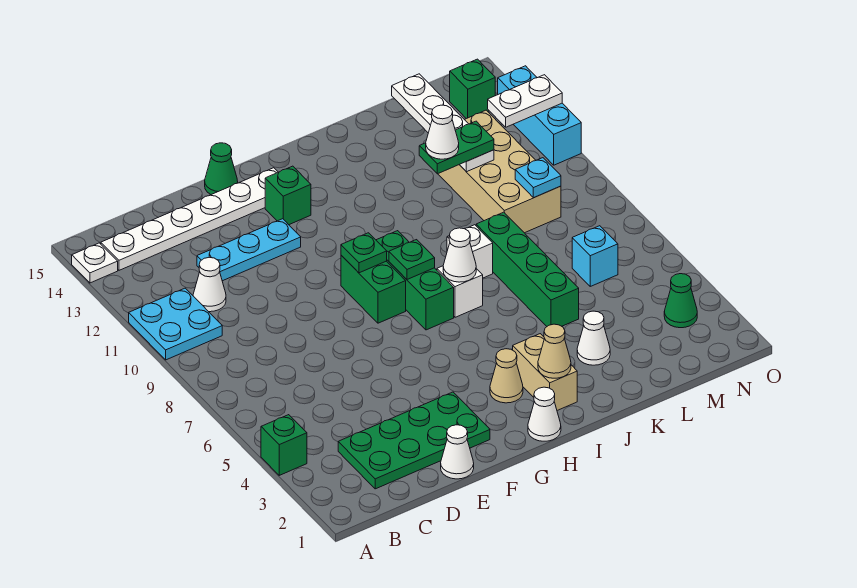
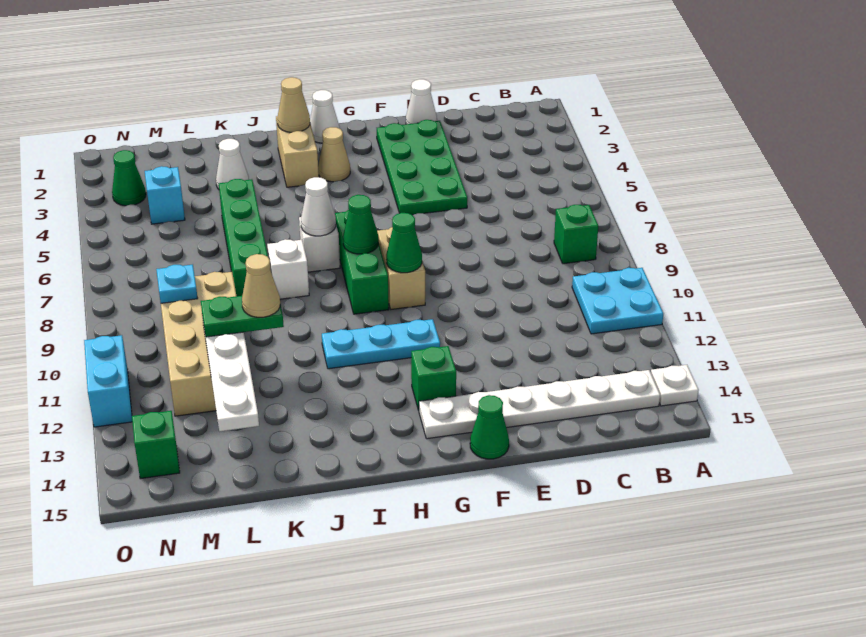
green brick A4 level 1 -> green brick B8 level 1
green plate C2:F3 level 1 -> green plate E2:F5 level 1
white cone C11 level 1 -> none
cyan plate D12:F12 level 1 -> cyan plate G11:I11 level 1
green brick G8:G9 level 1 -> tan brick G8:G9 level 1
green plate G9 level 2 -> green cone G9 level 2
green plate H8 level 2 -> green cone H8 level 2
white cone K11 level 4 -> tan cone K11 level 4
cyan brick M6 level 1 -> cyan brick M4 level 1
white plate N12:O12 level 2 -> none
cyan brick O11:O13 level 1 -> cyan brick O11:O12 level 1

